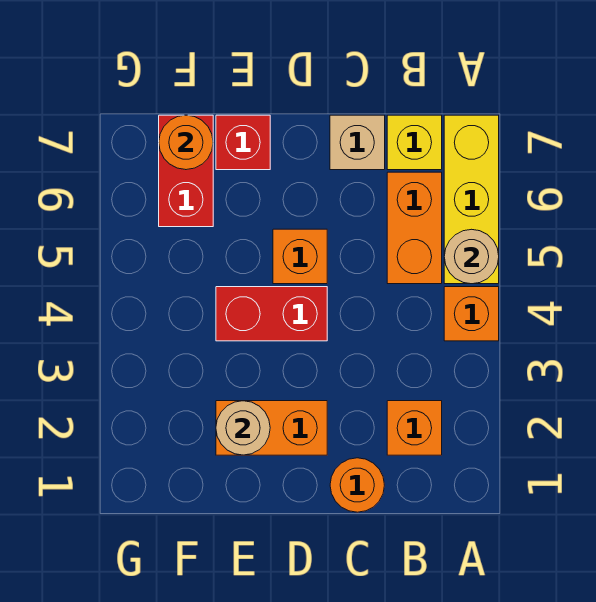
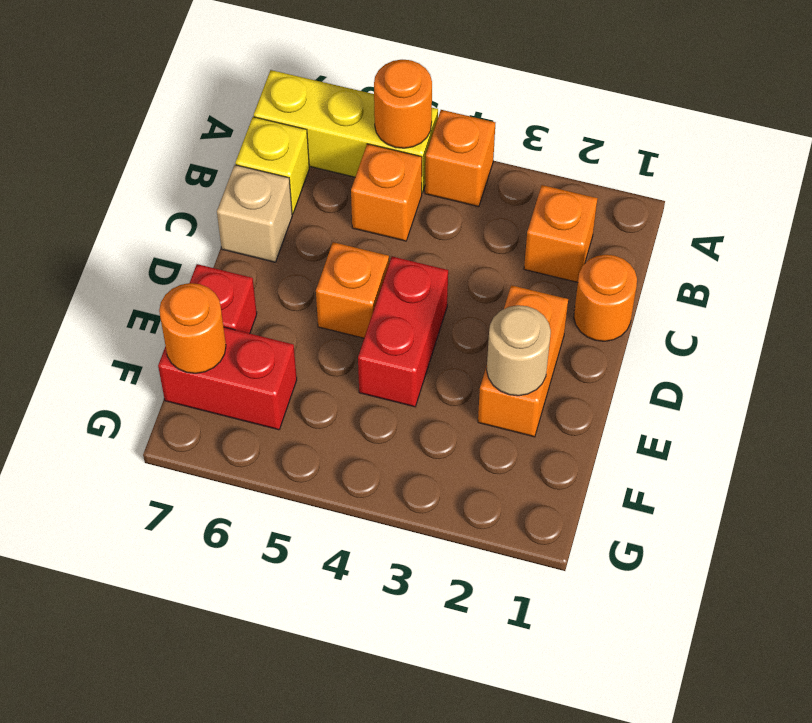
tan round brick A5 level 2 -> orange round brick A5 level 2
orange brick B5:B6 level 1 -> orange brick B5 level 1

